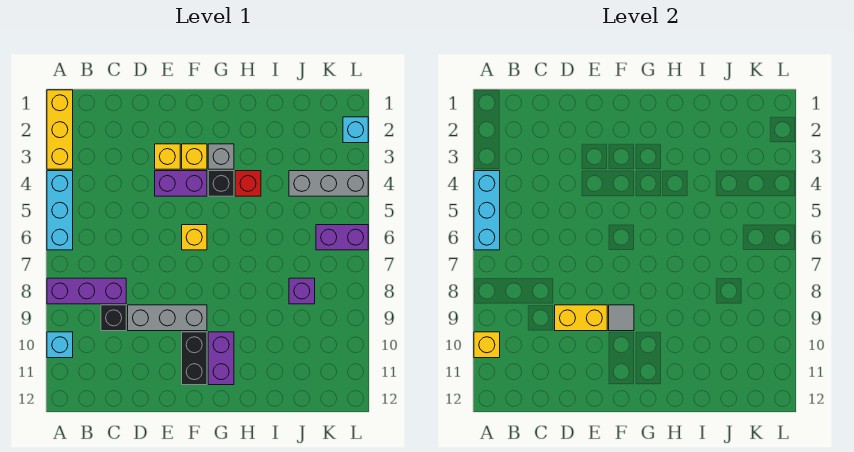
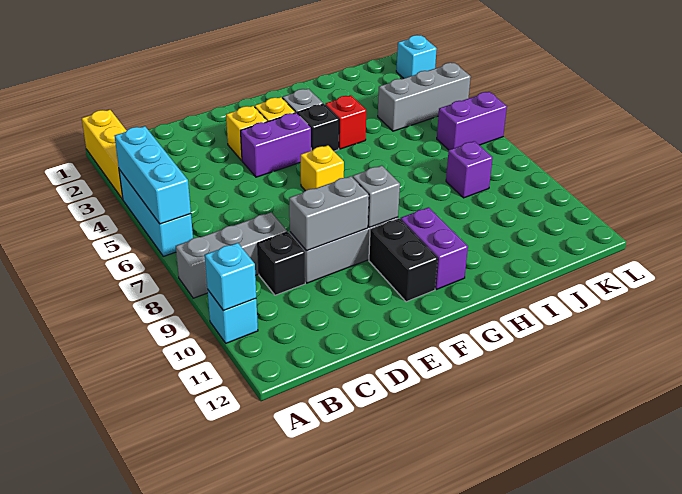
purple brick A8:C8 level 1 -> grey brick A8:C8 level 1
yellow brick A10 level 2 -> cyan brick A10 level 2
yellow brick D9:E9 level 2 -> grey brick D9:E9 level 2
grey tile F9 level 2 -> grey brick F9 level 2

